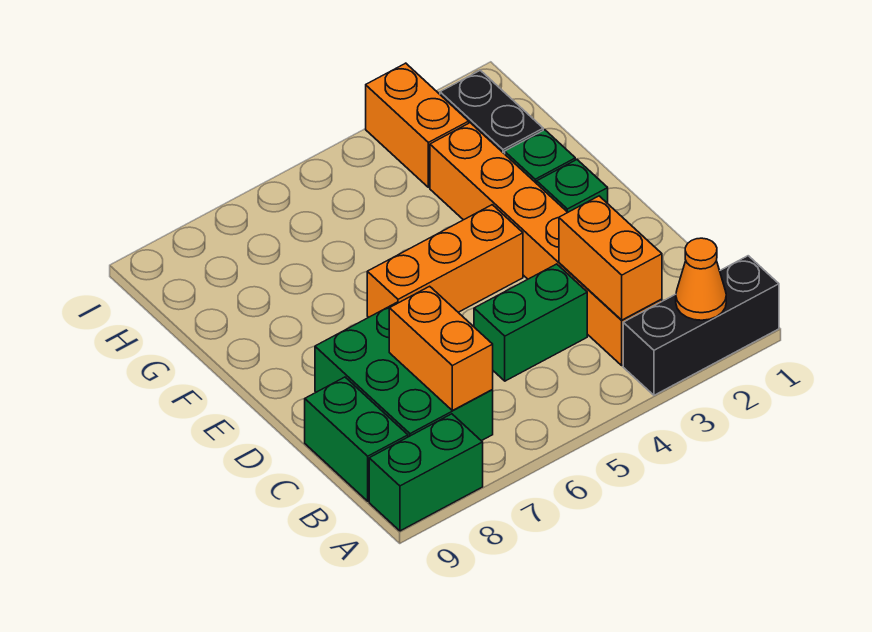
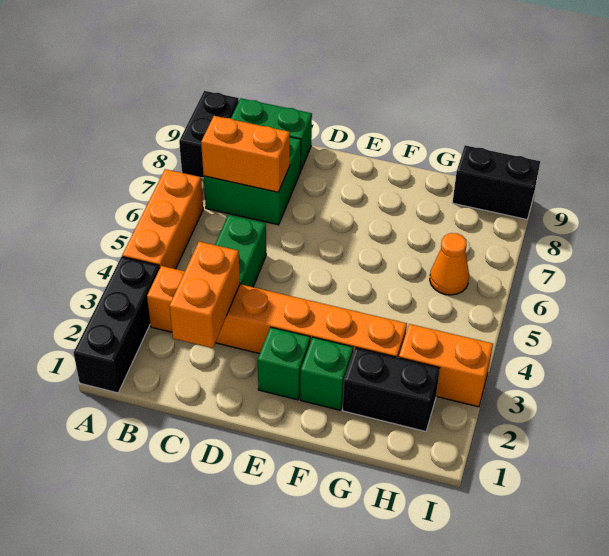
orange cone A2 level 2 -> orange cone H6 level 1
green brick A8:A9 level 1 -> black brick A8:A9 level 1
orange brick B3:C3 level 2 -> orange brick C2:C3 level 2
green brick B7:D8 level 1 -> green brick B7:C8 level 1
orange brick E4:E6 level 1 -> orange brick A4:A6 level 1
none -> black brick H9:I9 level 1

